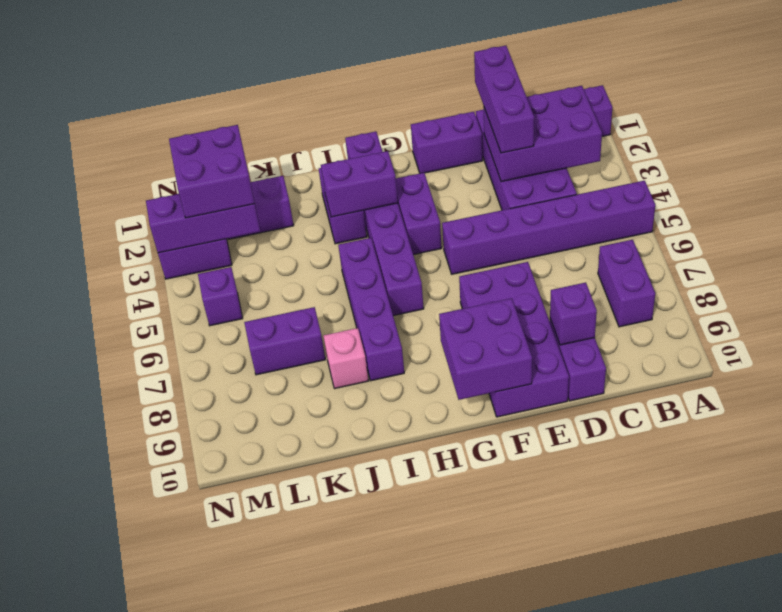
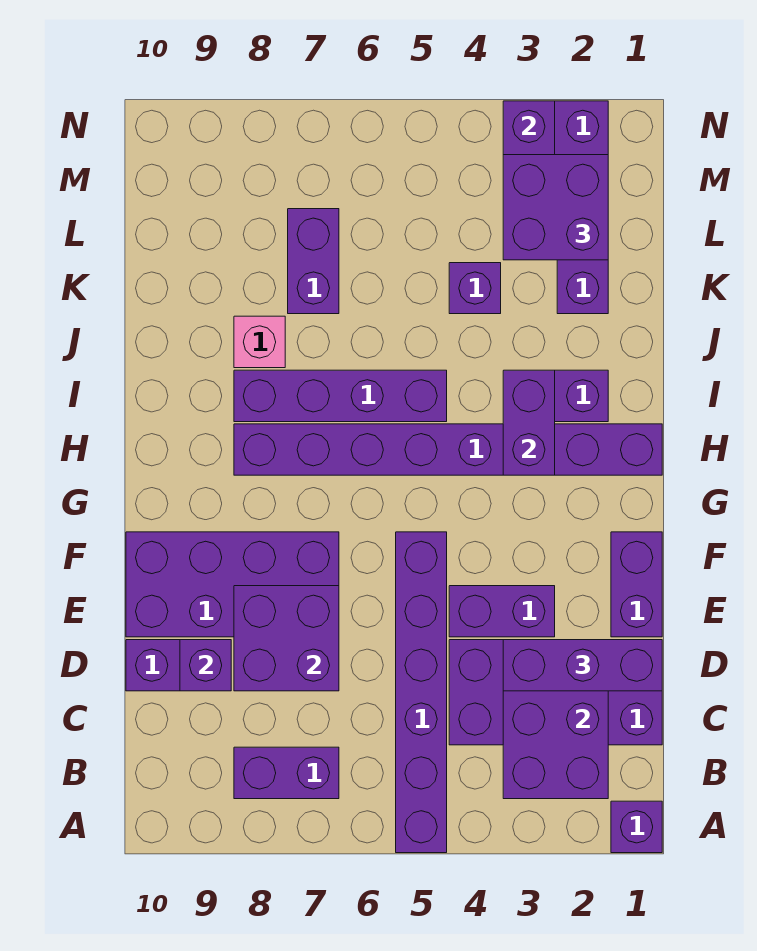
purple brick F9:G10 level 2 -> purple brick D7:E8 level 2
purple brick G3:G4 level 1 -> purple brick E3:E4 level 1
purple brick H1:H6 level 1 -> purple brick H1:H8 level 1
purple brick M5 level 1 -> purple brick K4 level 1

